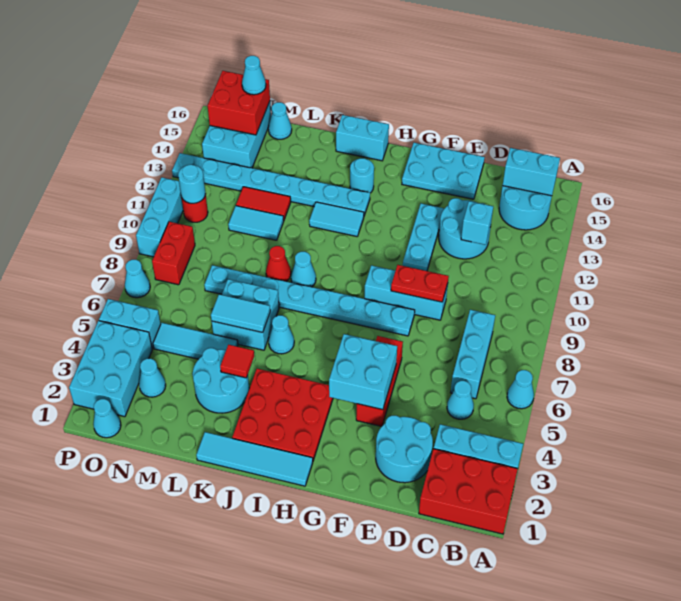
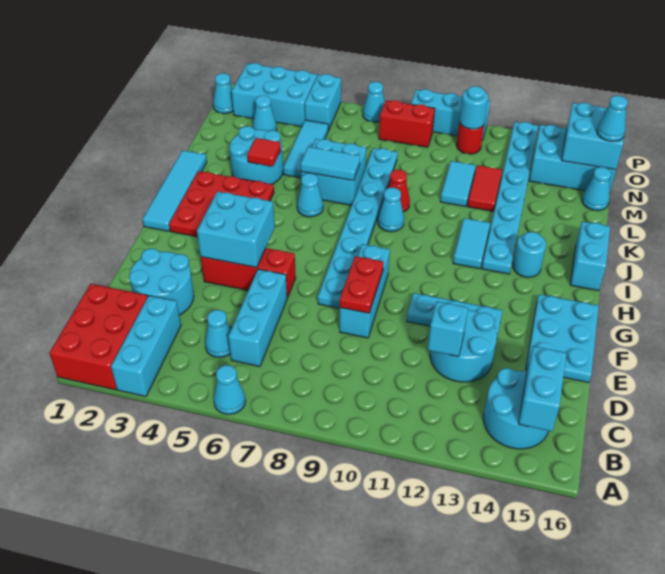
cyan brick C6:C8 level 1 -> cyan brick C6:E6 level 1
cyan tile K6:L6 level 2 -> cyan tile K6:K7 level 2
red brick N15:O16 level 2 -> cyan brick N15:O16 level 2

